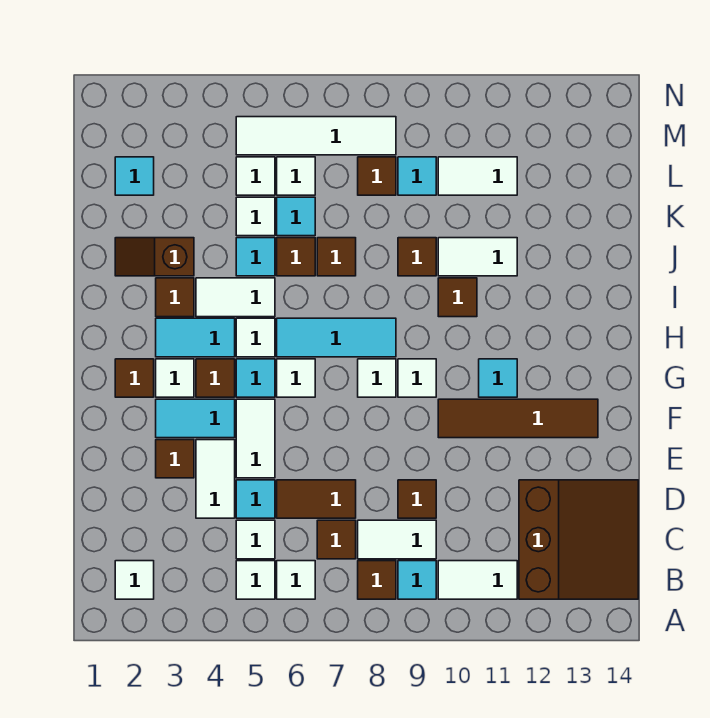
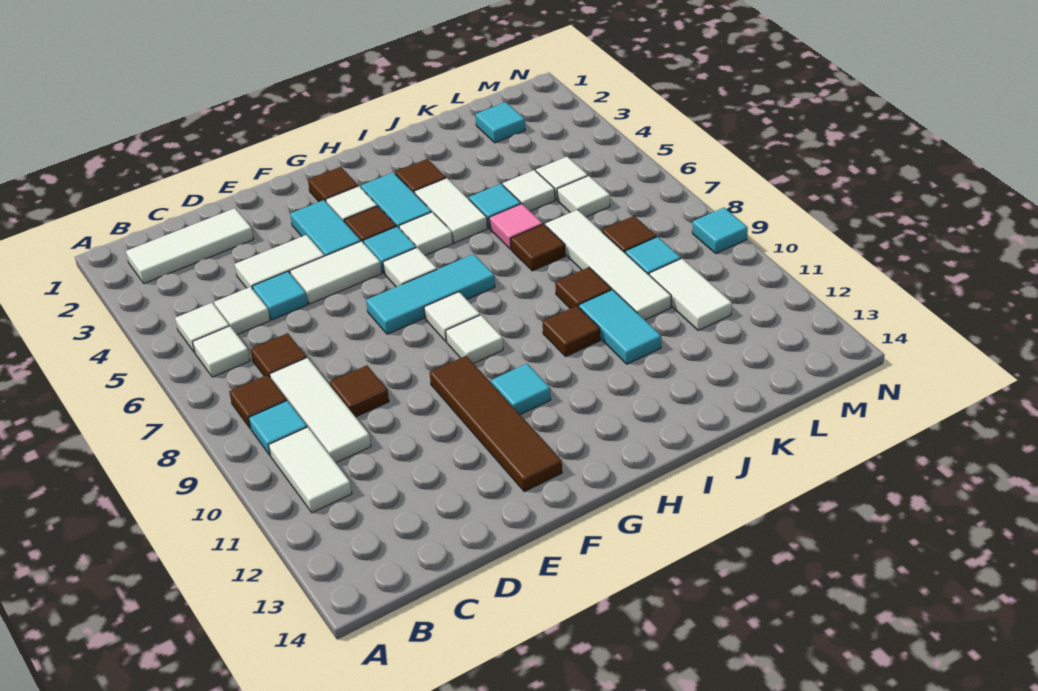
white tile B2 level 1 -> white tile B2:D2 level 1
brown slope B12:D14 level 1 top 12 -> none
white tile C8:C9 level 1 -> white tile C8:C10 level 1
brown tile D6:D7 level 1 -> none
brown tile E3 level 1 -> none
cyan tile H6:H8 level 1 -> cyan tile F7:H7 level 1
brown slope J2:J3 level 1 top 3 -> none
brown tile J6 level 1 -> pink tile J6 level 1
white tile J10:J11 level 1 -> cyan tile J10:J11 level 1
cyan tile K6 level 1 -> cyan tile N9 level 1
white tile M5:M8 level 1 -> white tile K7:K10 level 1

